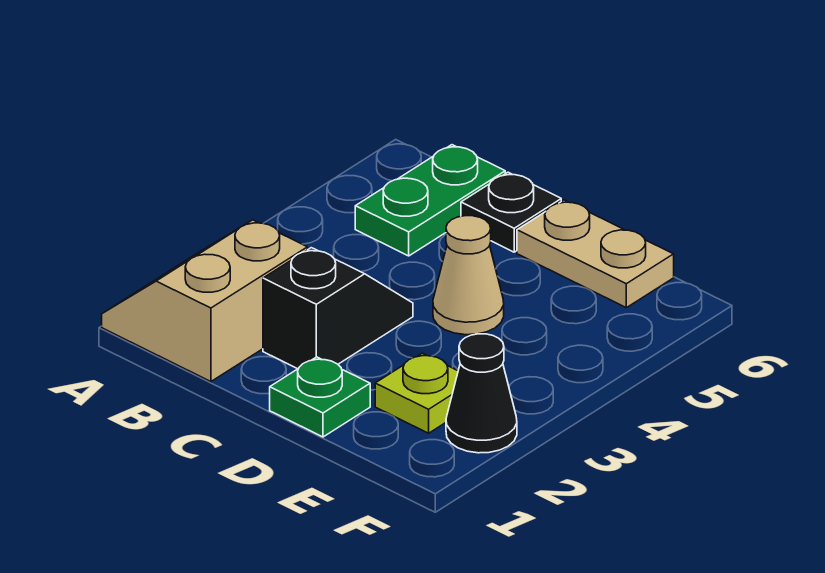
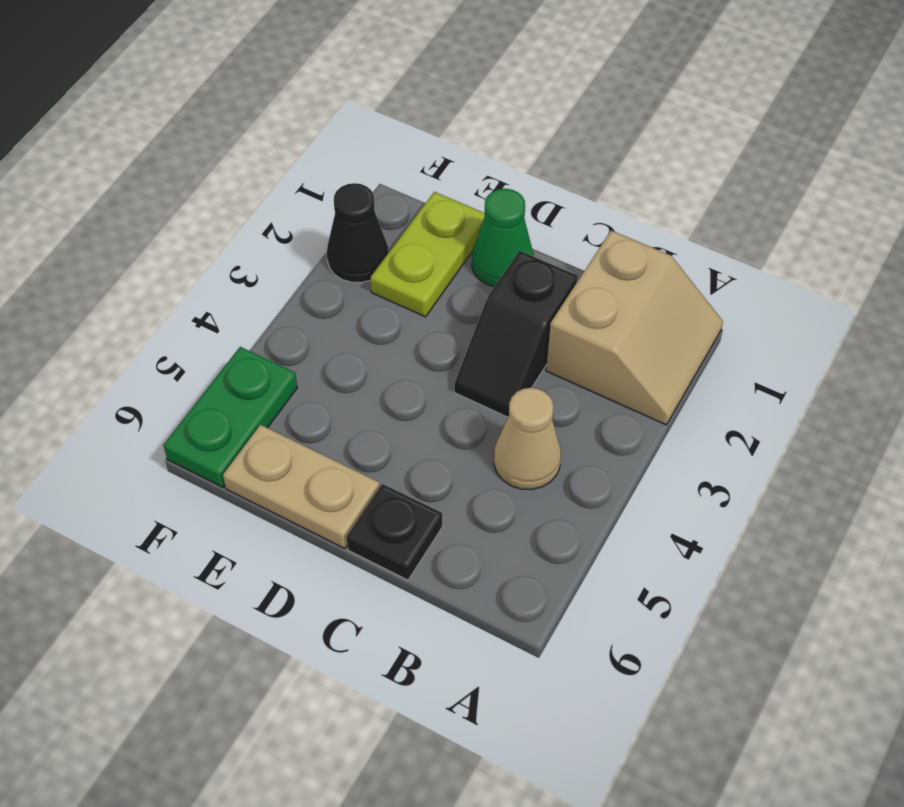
green plate B5:B6 level 1 -> green plate F5:F6 level 1
green plate D1 level 1 -> green cone D1 level 1
tan cone D4 level 1 -> tan cone B4 level 1
lime plate E2 level 1 -> lime plate E1:E2 level 1

